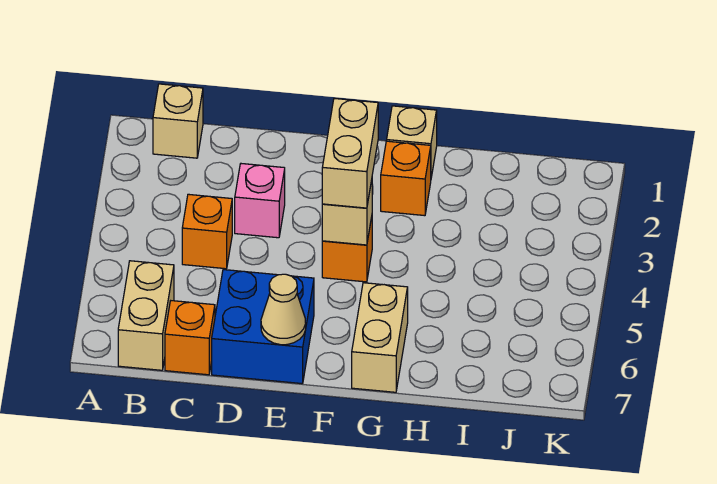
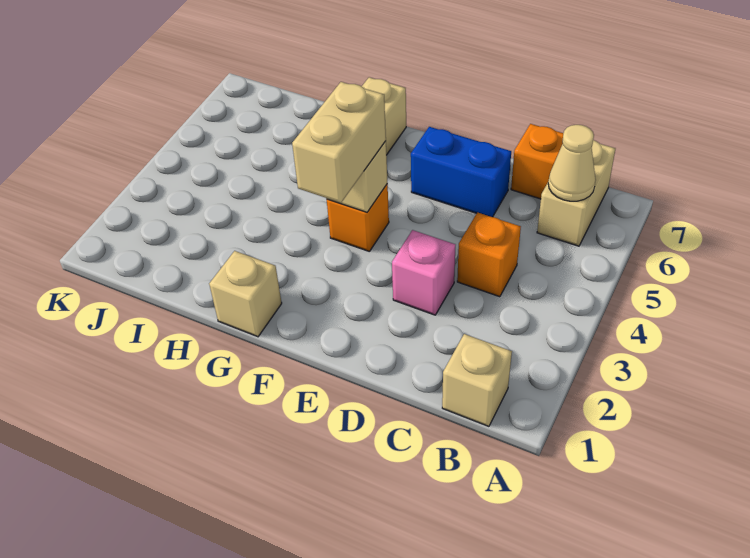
blue brick D6:E7 level 1 -> blue brick D6:E6 level 1
tan cone E7 level 2 -> tan cone B6 level 2
orange brick G2 level 1 -> none

